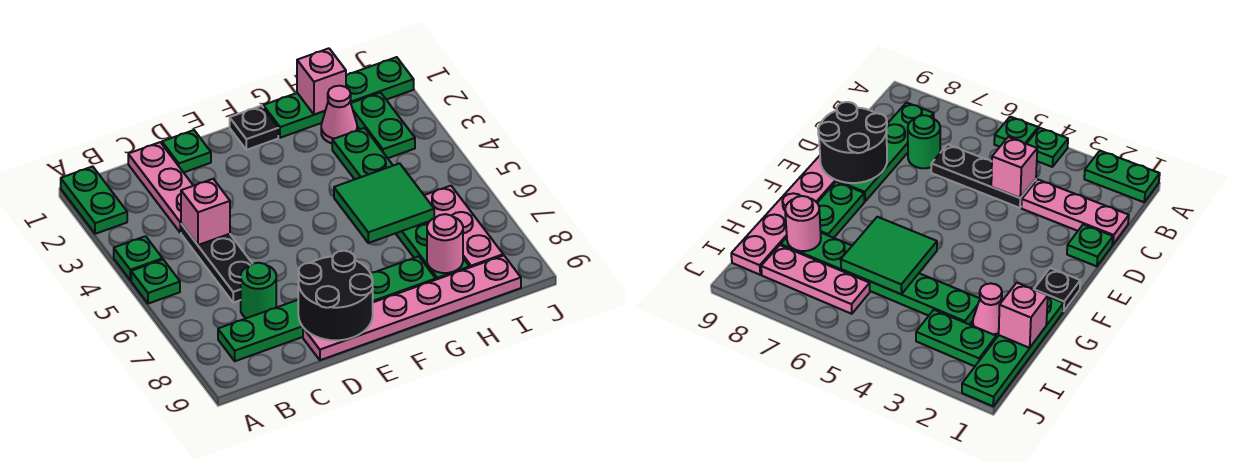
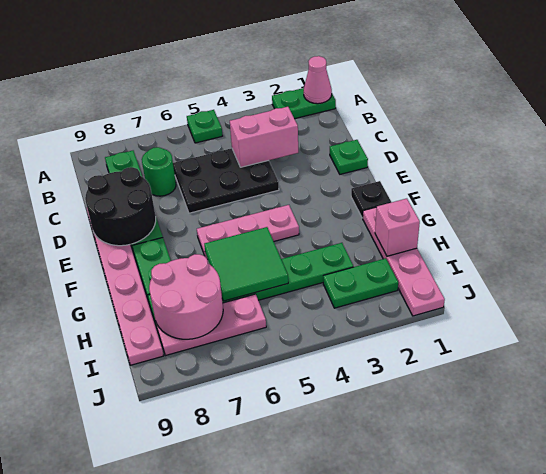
green plate A4 level 1 -> none
pink plate C1:C3 level 1 -> pink plate F4:F6 level 1
black plate C4:C6 level 1 -> black plate C4:D6 level 1
pink brick C4 level 2 -> pink brick C3:C4 level 2
green plate G1:J1 level 1 -> pink plate G1:J1 level 1
pink cone H2 level 1 -> pink cone A1 level 2
pink round brick H8 level 2 -> pink round brick H7:I8 level 2

